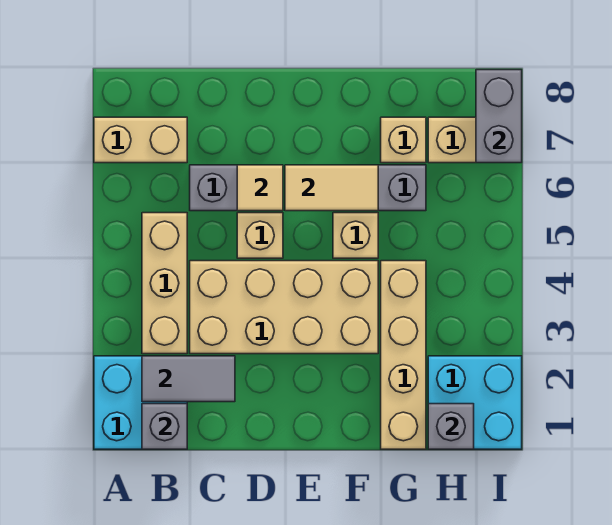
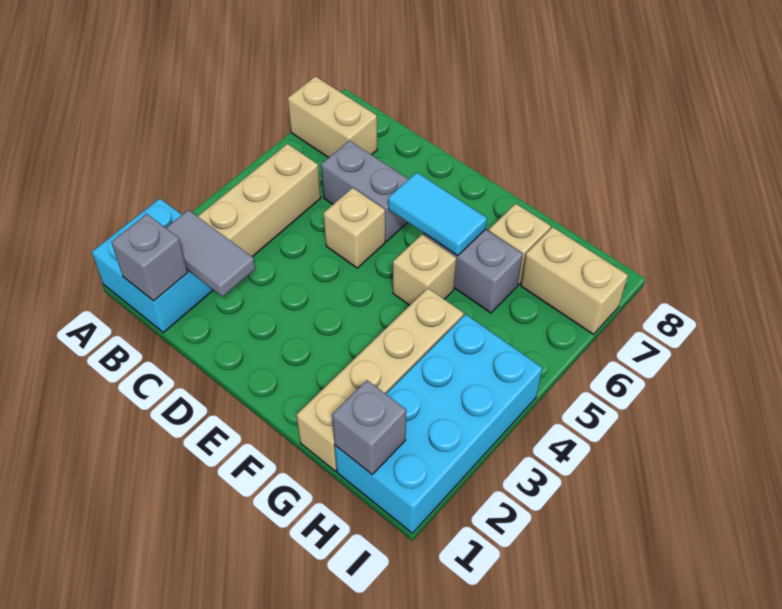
tan brick C3:F4 level 1 -> none
tan tile D6 level 2 -> none
tan tile E6:F6 level 2 -> cyan tile E6:F6 level 2
cyan brick H1:I2 level 1 -> cyan brick H1:I4 level 1
grey brick I7:I8 level 2 -> none

